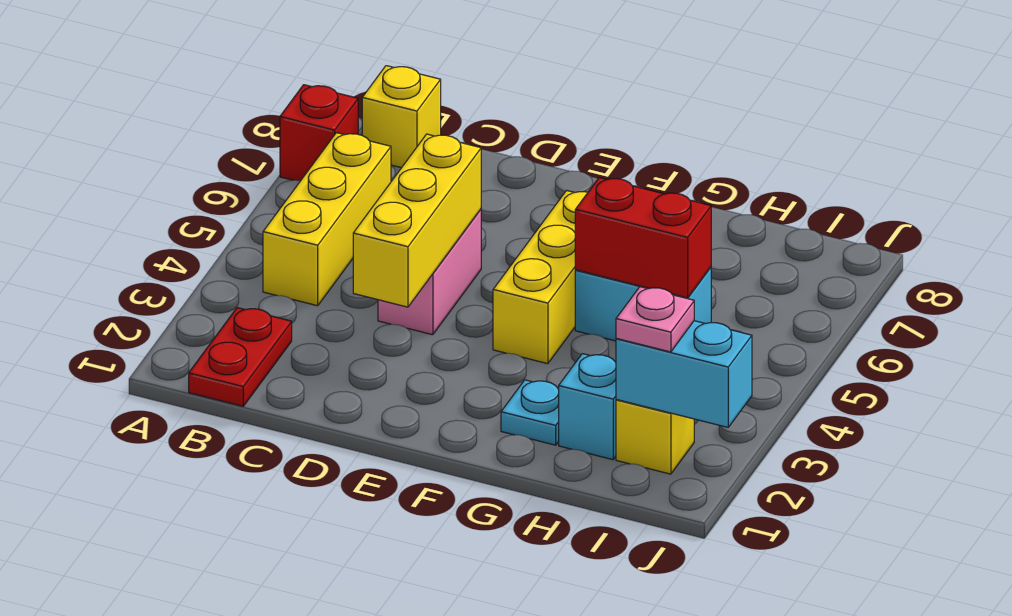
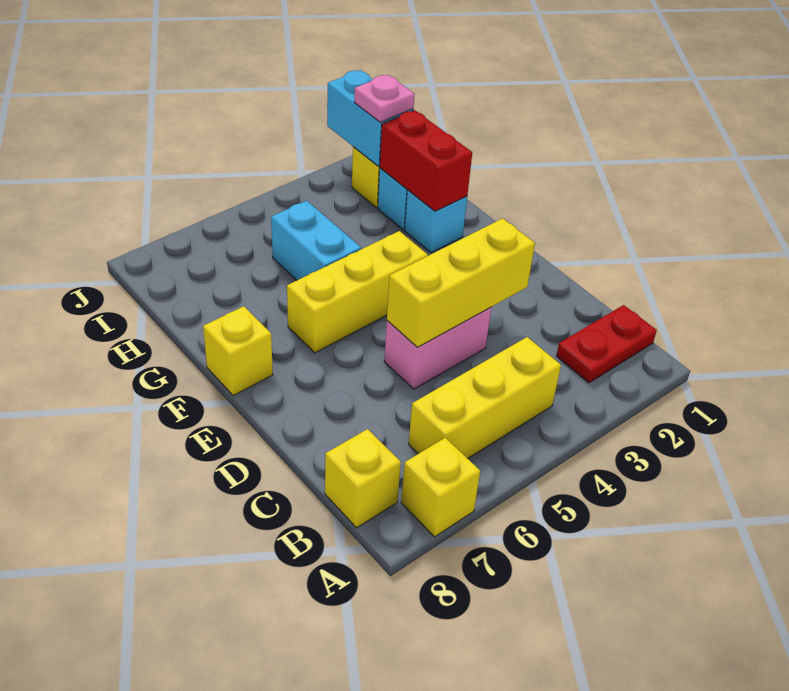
red brick A7 level 1 -> yellow brick A7 level 1
none -> yellow brick F8 level 1
cyan plate G2 level 1 -> cyan brick G2 level 1
red brick G5:H5 level 2 -> red brick G2:H2 level 2

